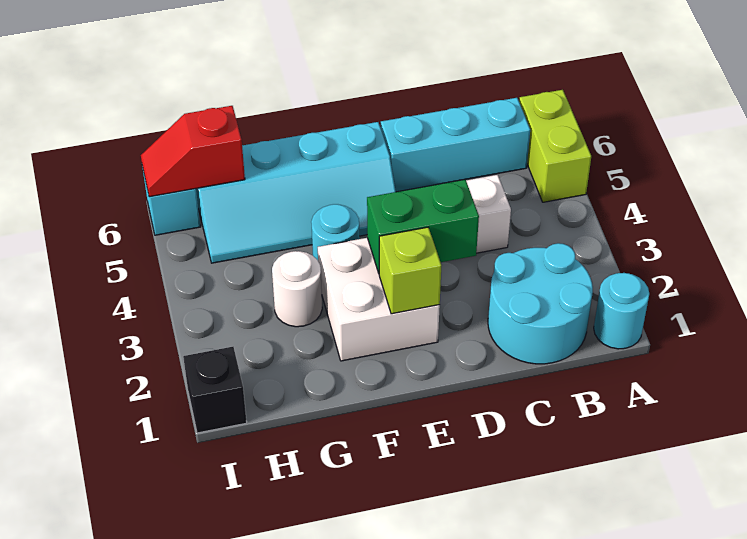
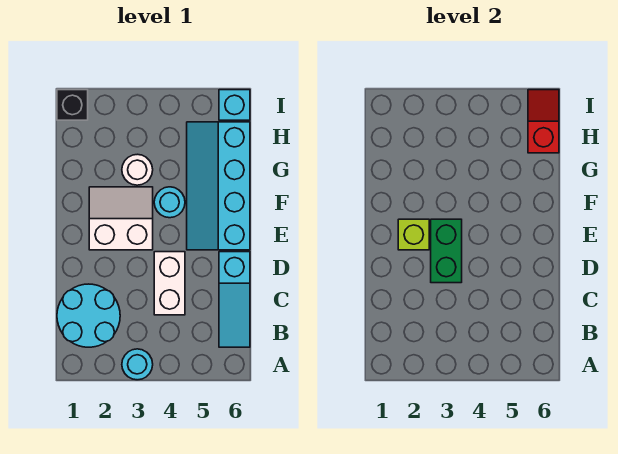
cyan round brick A1 level 1 -> cyan round brick A3 level 1
lime brick A5:A6 level 1 -> none
cyan brick B6:D6 level 1 -> cyan slope B6:D6 level 1 top D
white brick E2:F3 level 1 -> white slope E2:F3 level 1 top E

